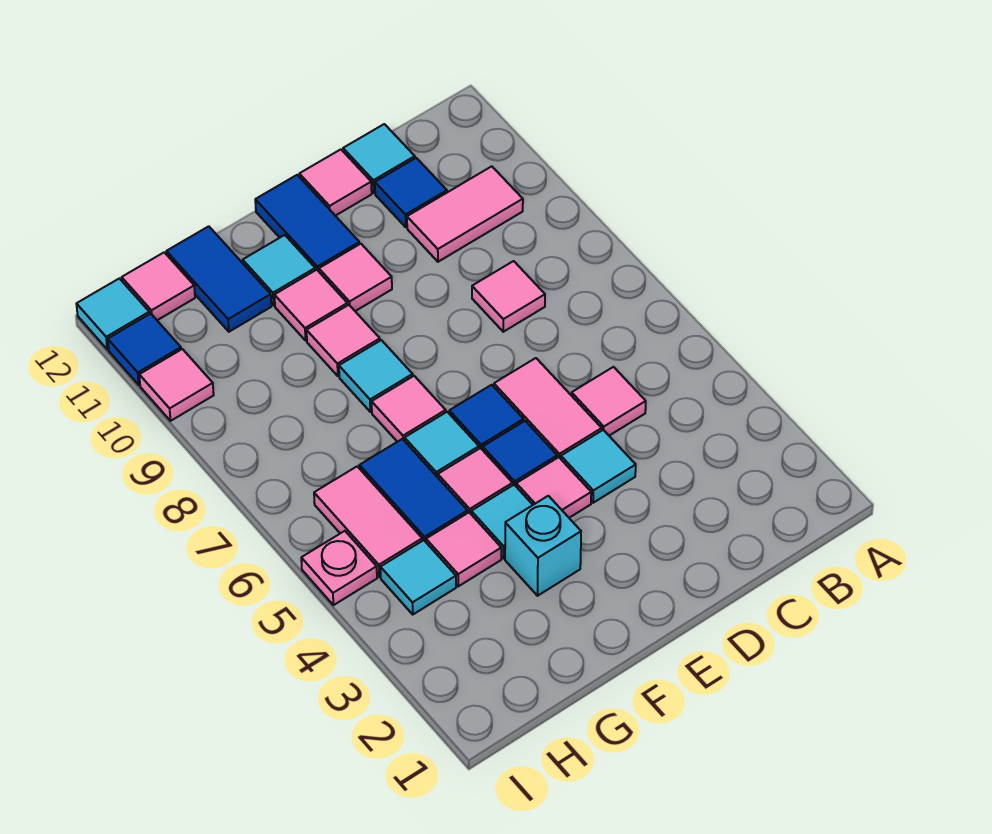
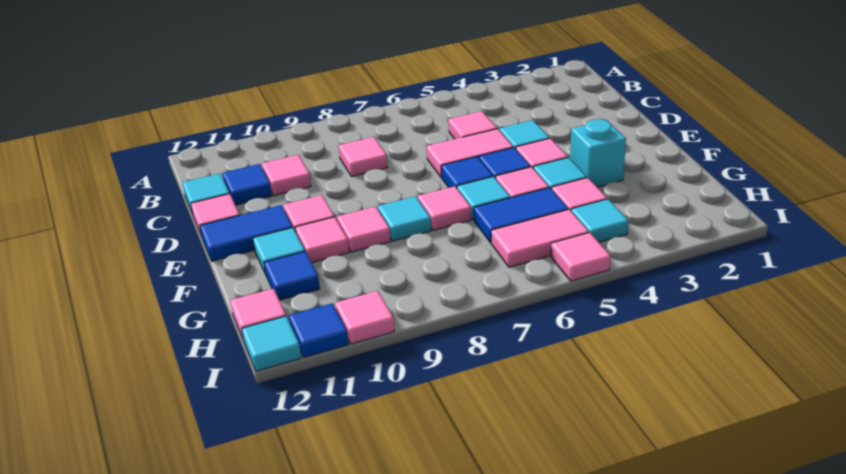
pink tile B10:C10 level 1 -> pink tile C10 level 1
blue tile G11:G12 level 1 -> blue tile G11 level 1
pink plate I5 level 1 -> pink tile I5 level 1

